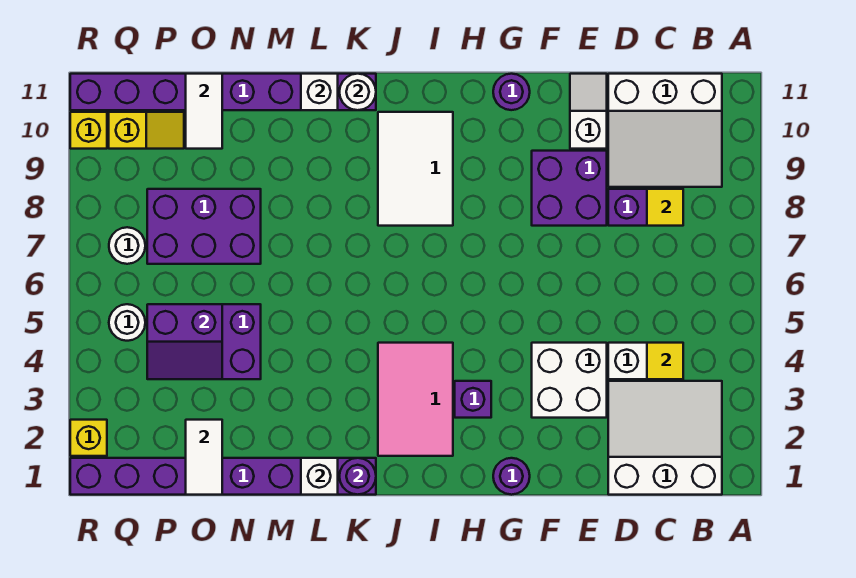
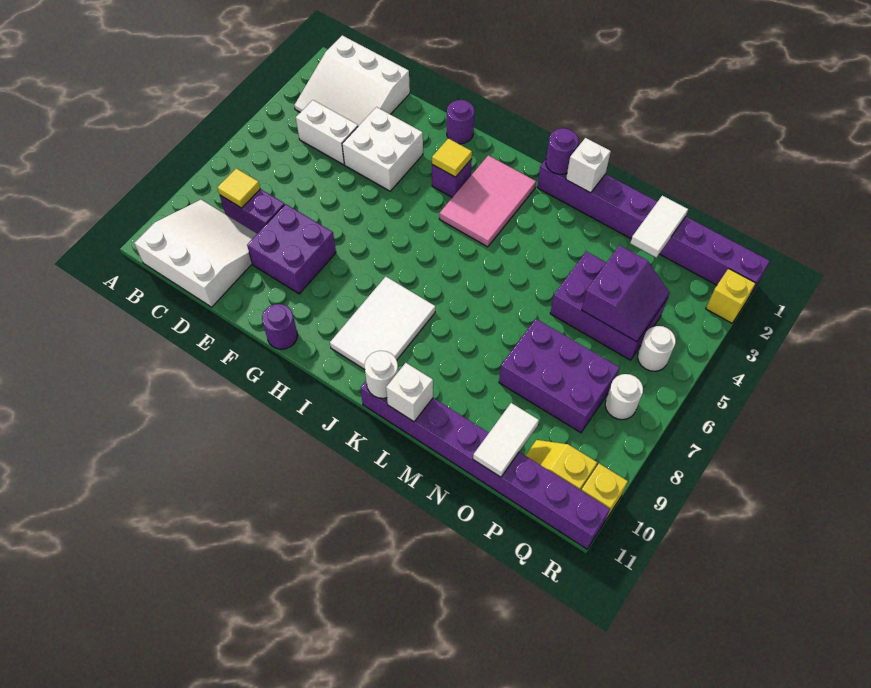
yellow tile C4 level 2 -> yellow tile H3 level 2
white slope E10:E11 level 1 top 10 -> none
purple slope O4:P5 level 2 top 5 -> purple slope O4:P5 level 2 top O

